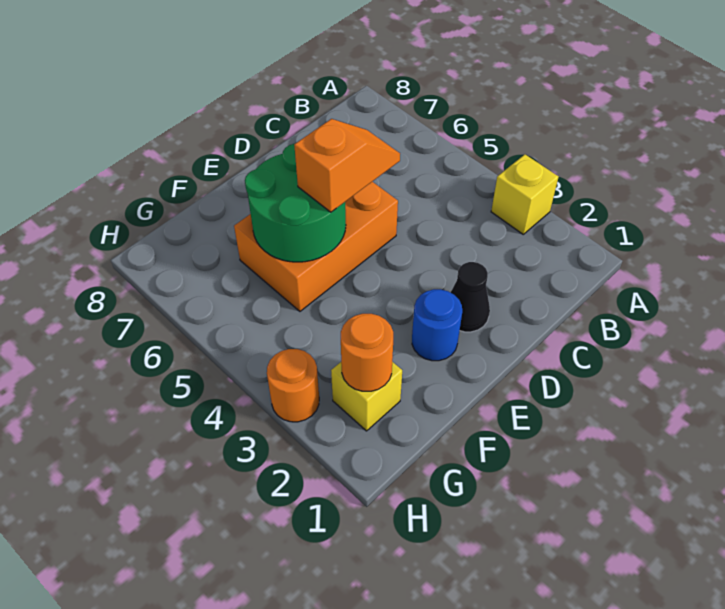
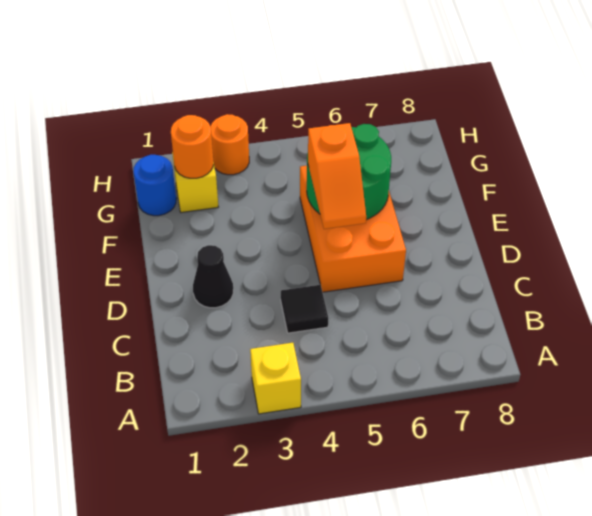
none -> black tile C4 level 1
blue round brick E2 level 1 -> blue round brick G1 level 1

